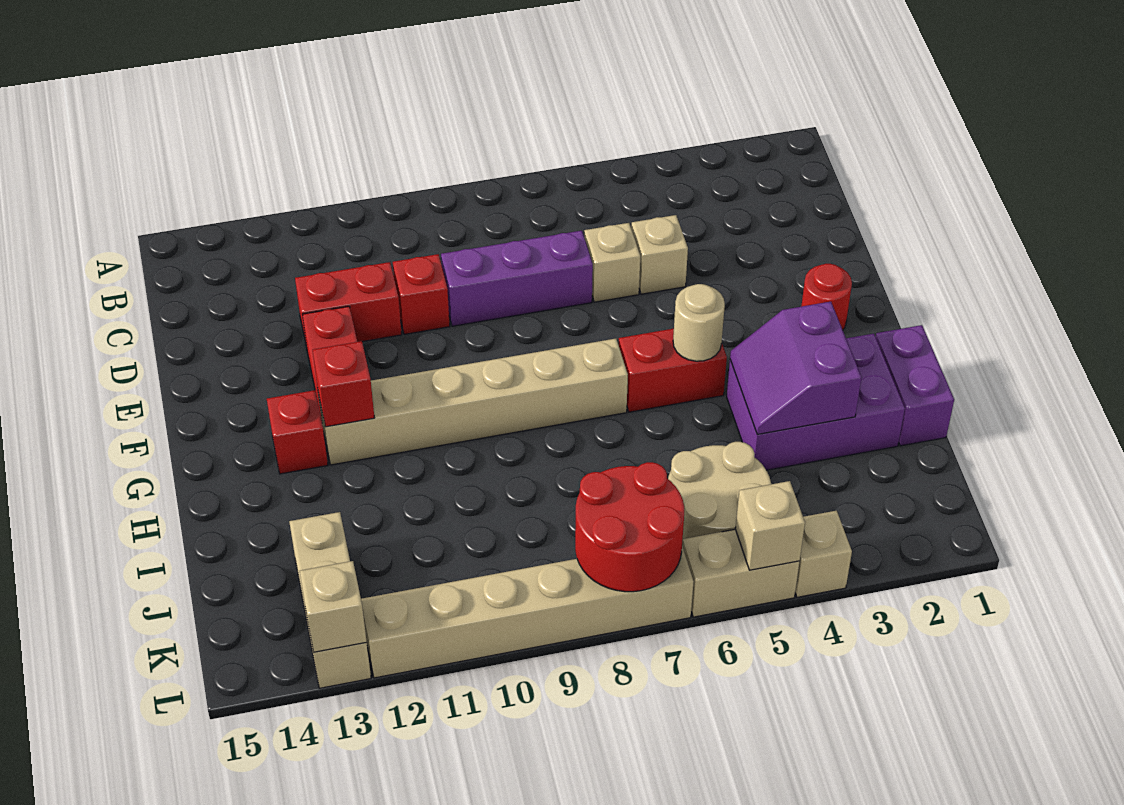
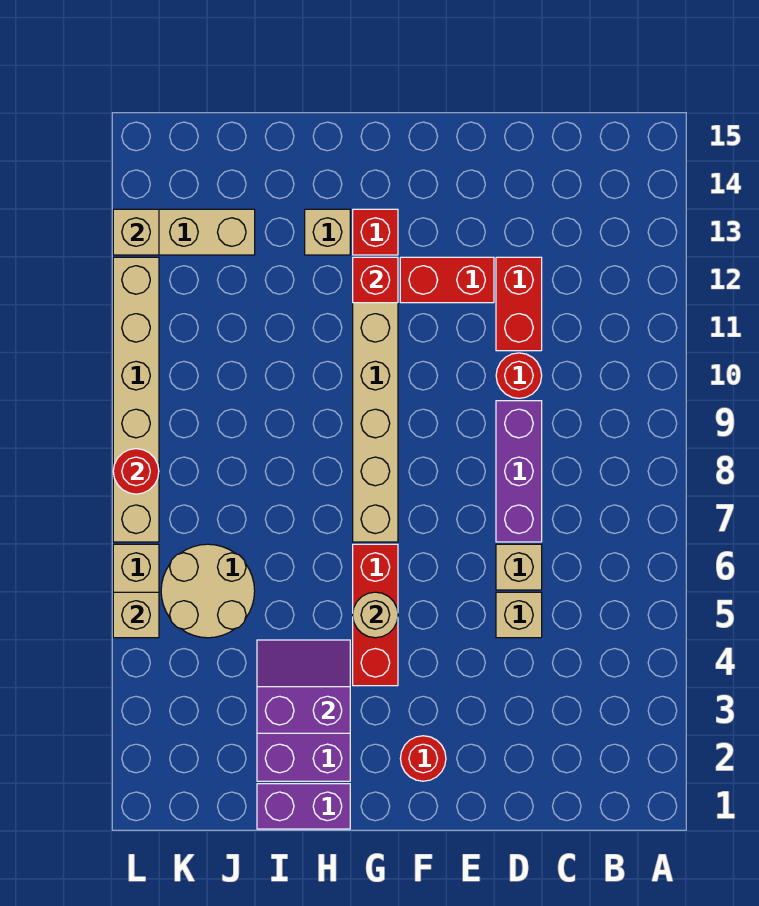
red brick D10 level 1 -> red round brick D10 level 1
red brick G5:G6 level 1 -> red brick G4:G6 level 1
red round brick K7:L8 level 2 -> red round brick L8 level 2
tan brick L4 level 1 -> tan brick H13 level 1

